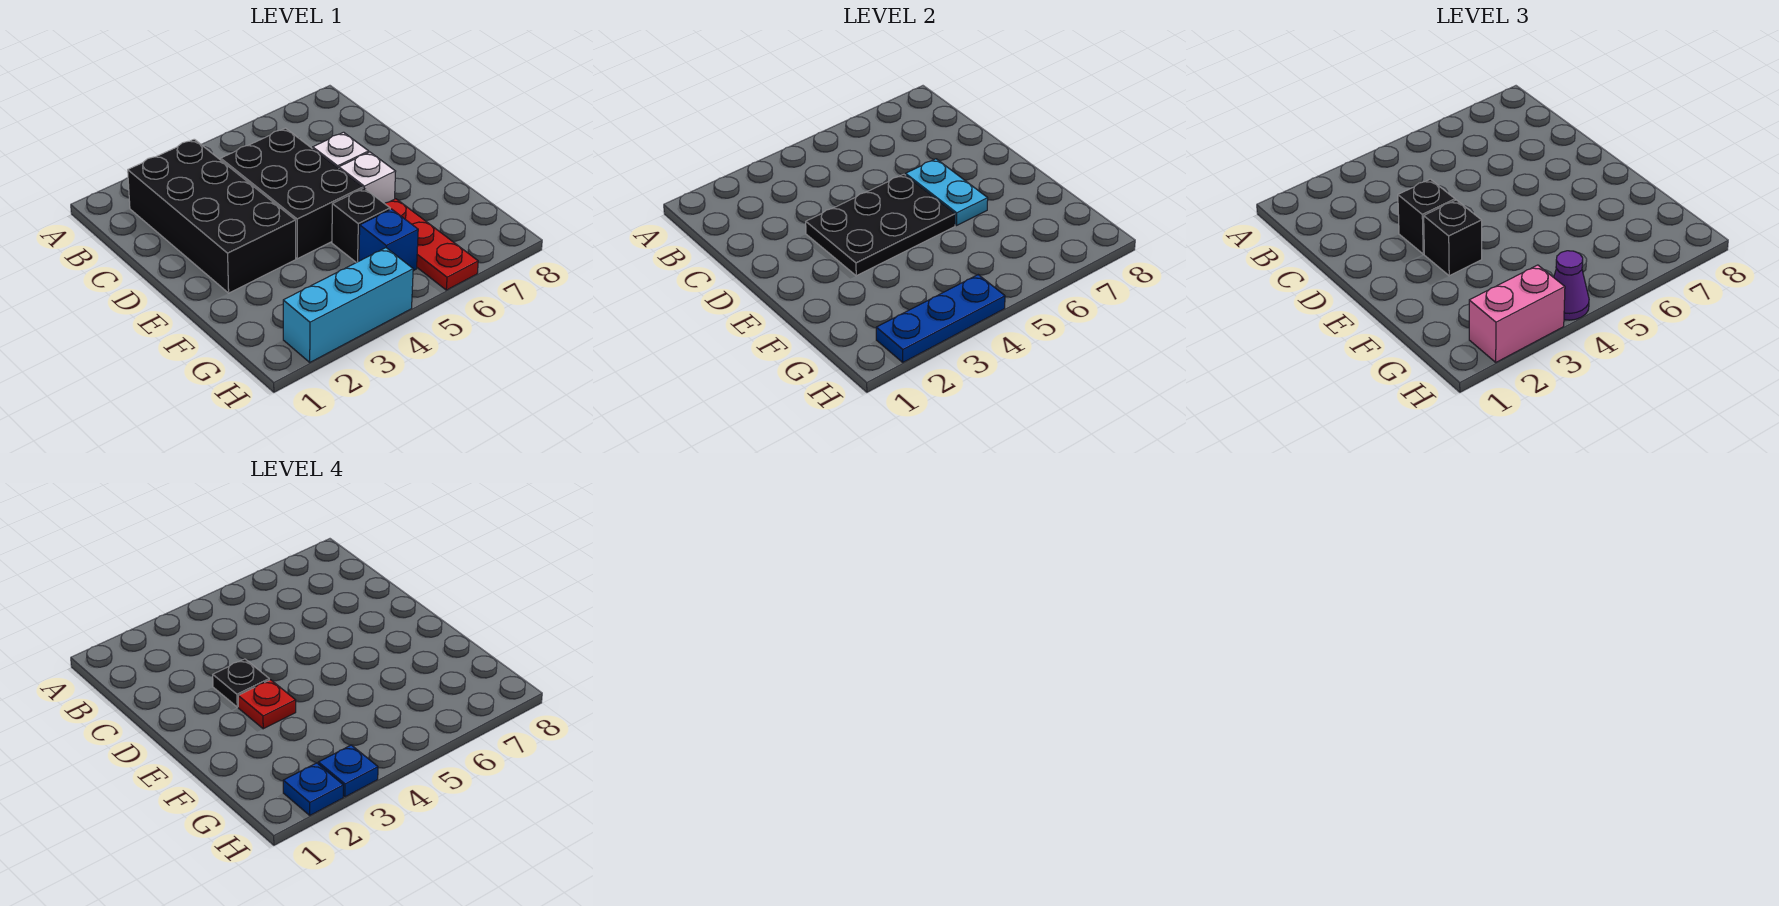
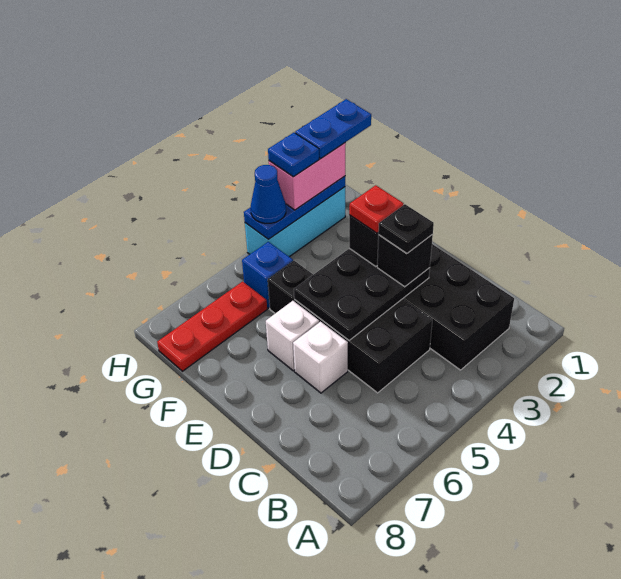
cyan plate D6:E6 level 2 -> none
red plate F6:H6 level 1 -> red plate G6:G8 level 1
blue plate H2 level 4 -> blue plate H1:H2 level 4
purple cone H4 level 3 -> blue cone H4 level 3

